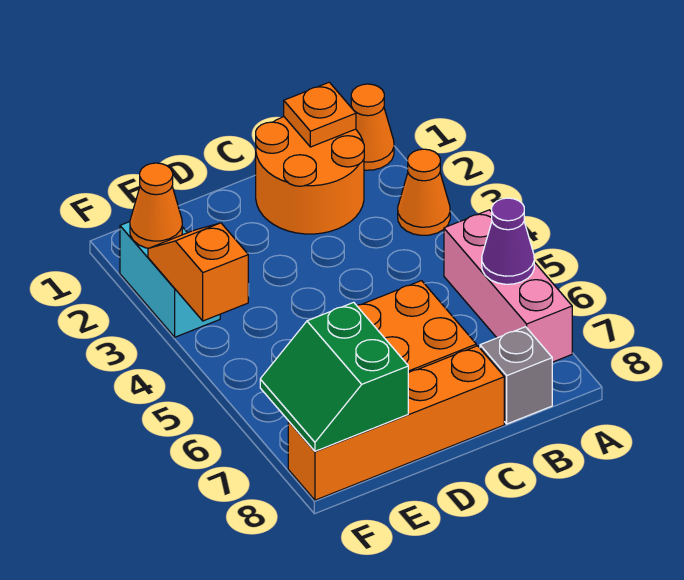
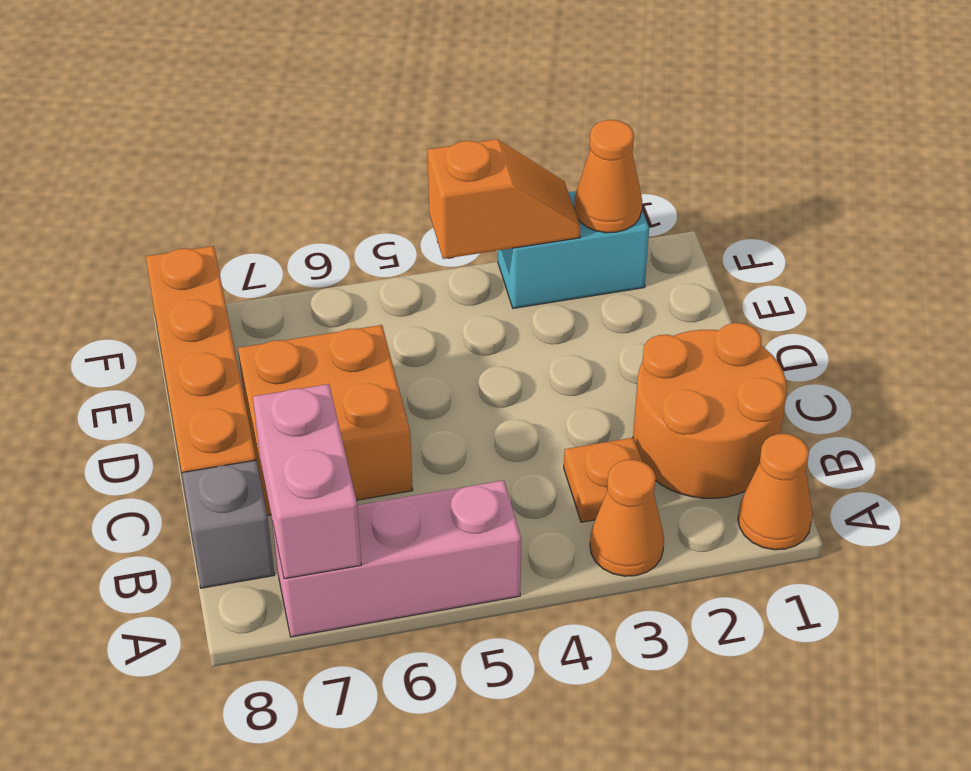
purple cone A6 level 2 -> none
none -> pink brick A7:B7 level 2
orange plate B1 level 2 -> orange plate B3 level 1
green slope E7:F8 level 2 top E -> none

